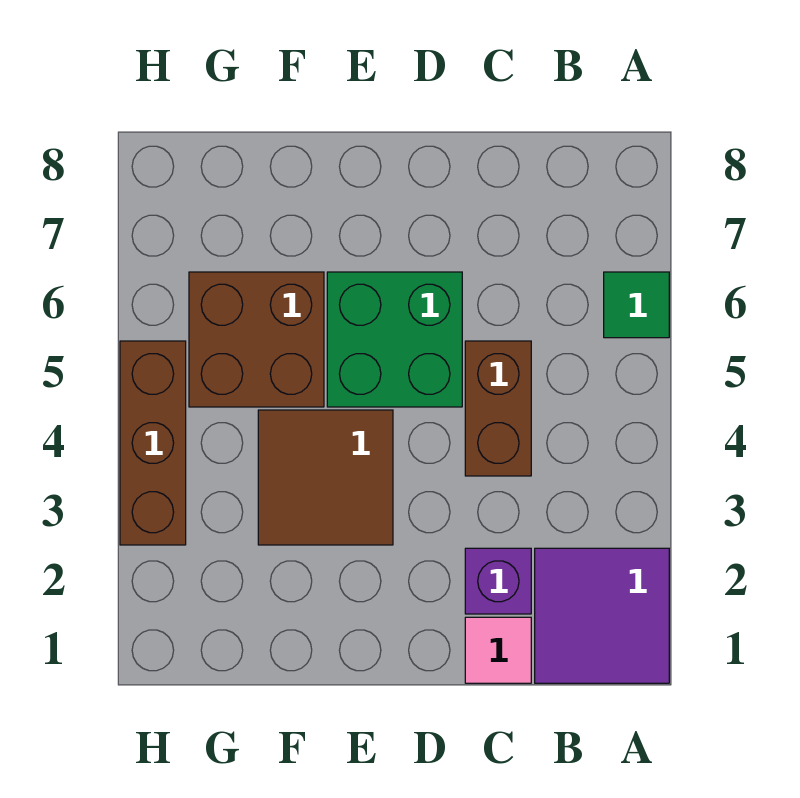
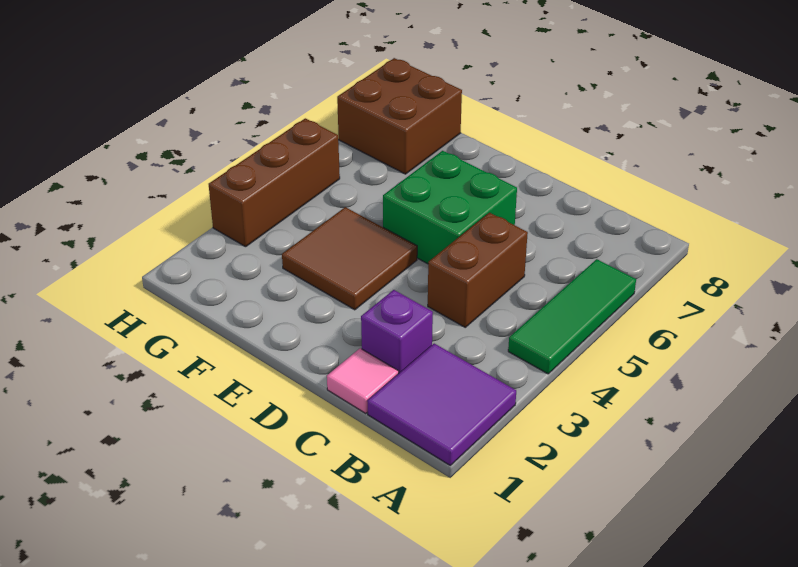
green tile A6 level 1 -> green tile A4:A6 level 1
brown brick F5:G6 level 1 -> brown brick G7:H8 level 1

